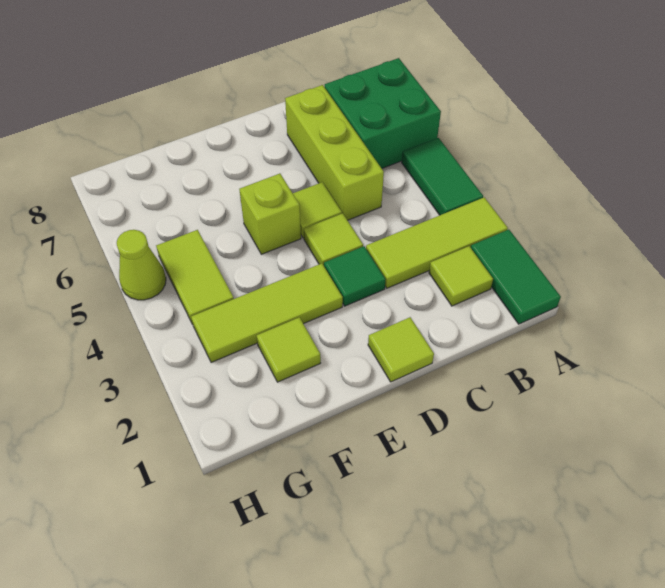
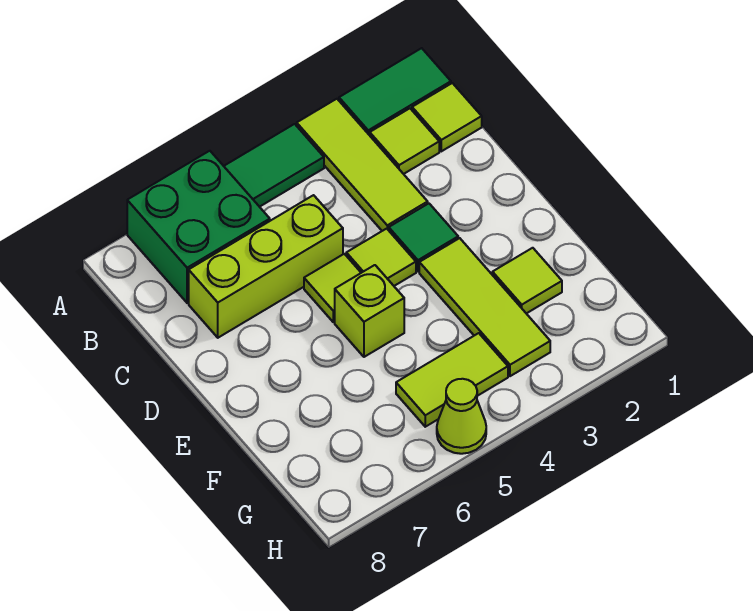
lime tile D1 level 1 -> lime tile B1 level 1

